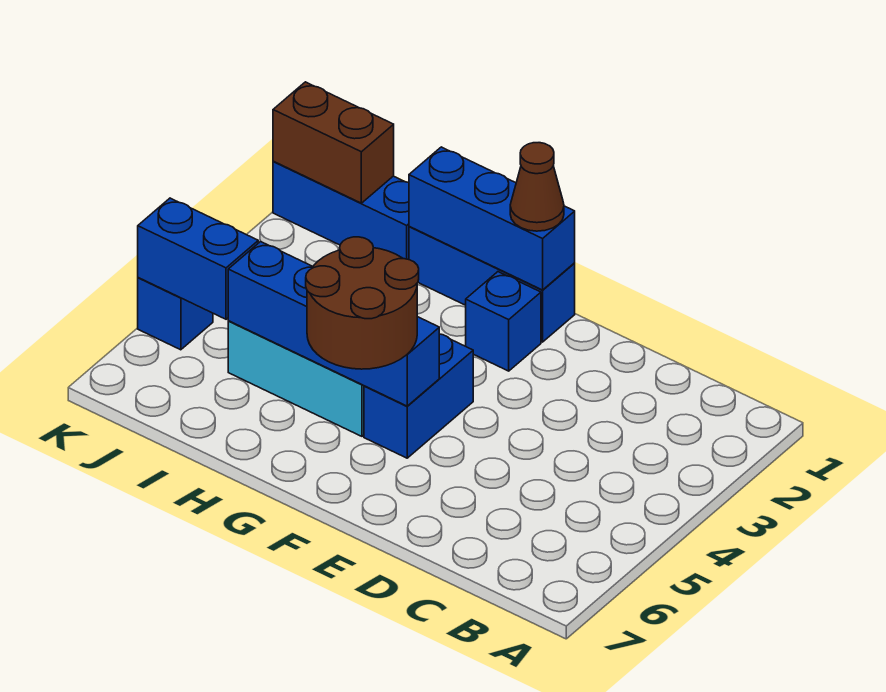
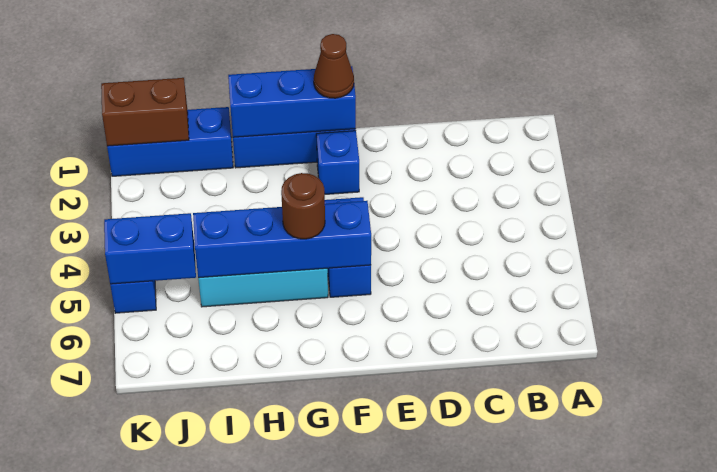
brown round brick F5:G6 level 3 -> brown round brick G5 level 3

